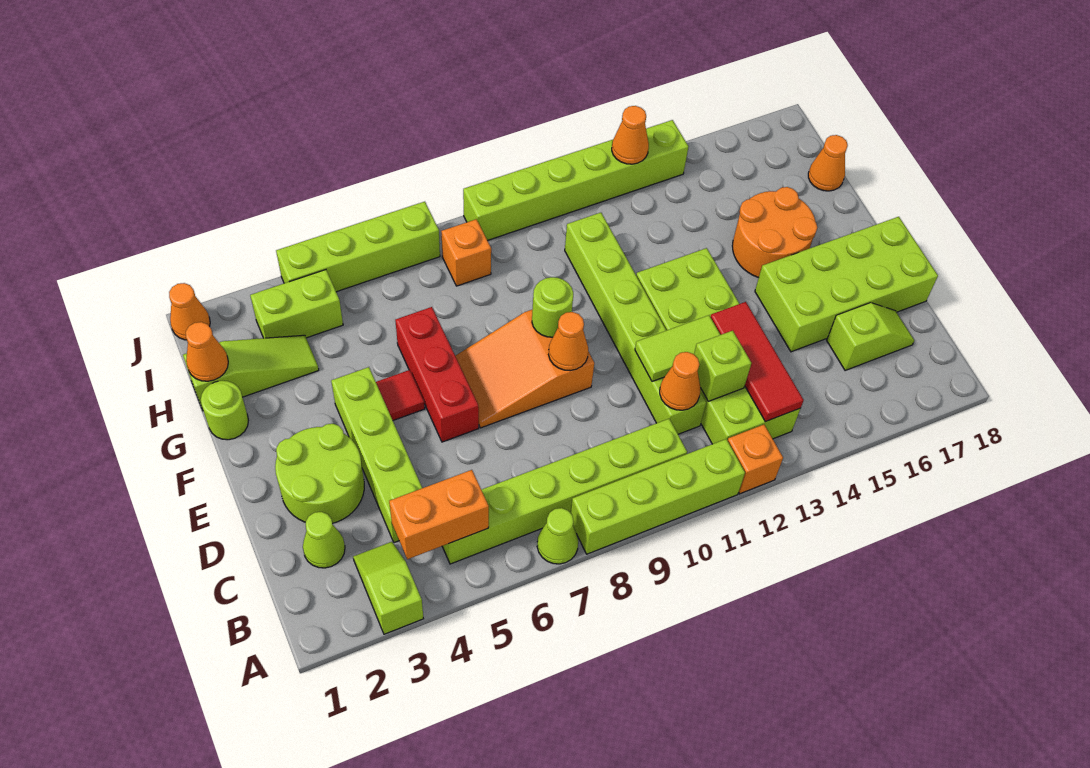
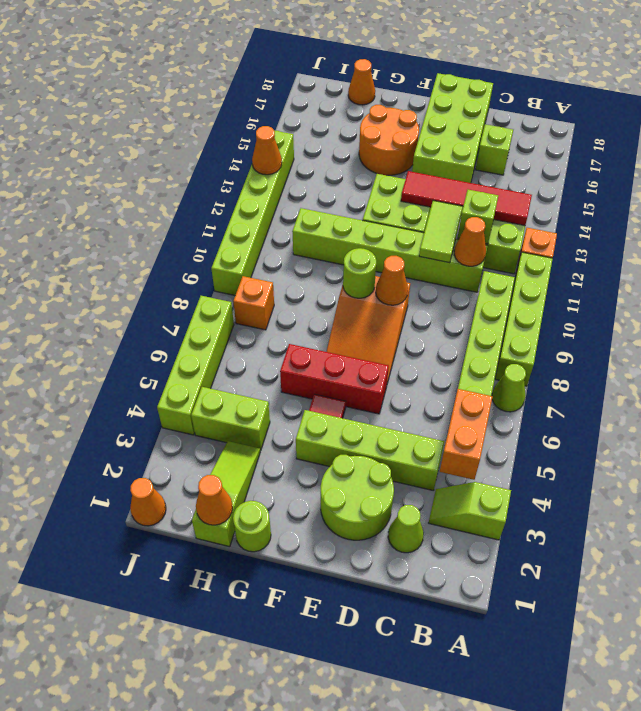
red tile B13:D13 level 2 -> red tile B13:E13 level 2
lime brick I3:I4 level 1 -> lime brick H4:I4 level 1

